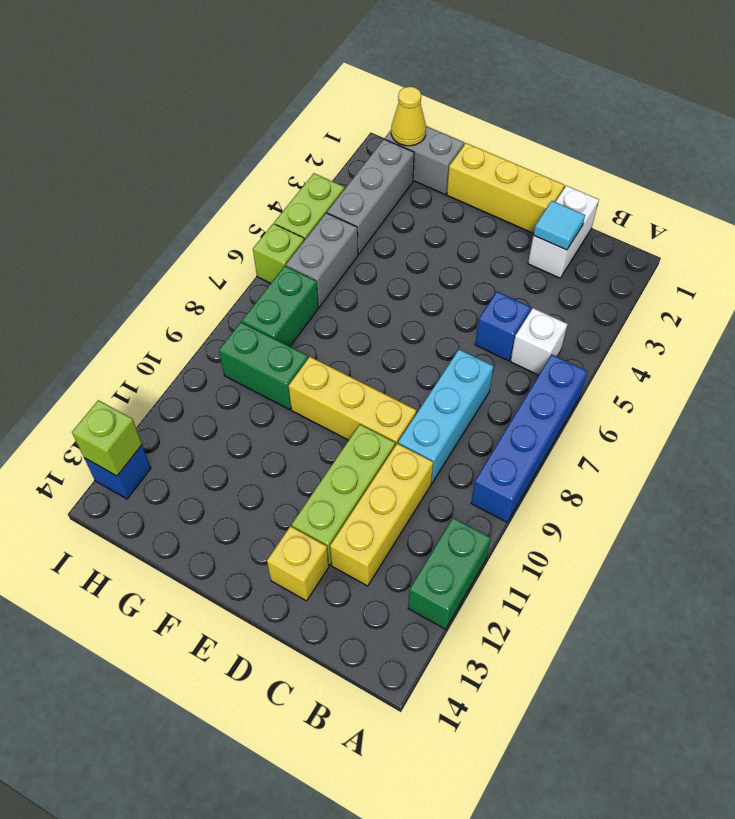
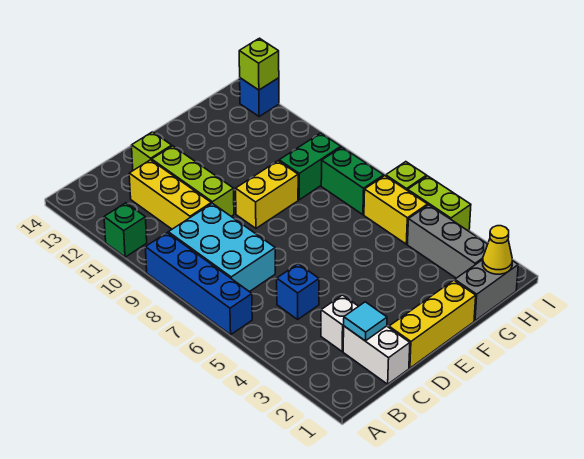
green brick A11:A12 level 1 -> green brick A11 level 1
white brick B5 level 1 -> white brick C3 level 1
cyan brick C7:C9 level 1 -> cyan brick B7:C9 level 1
yellow brick D9:F9 level 1 -> yellow brick E9:F9 level 1
yellow brick D13 level 1 -> lime brick D13 level 1
grey brick H5:H6 level 1 -> yellow brick H5:H6 level 1

